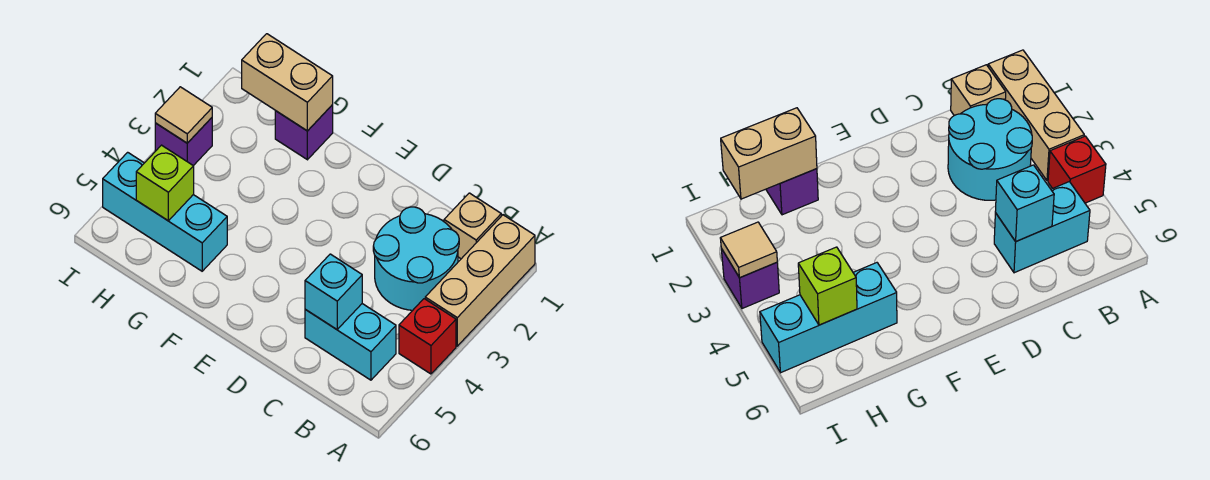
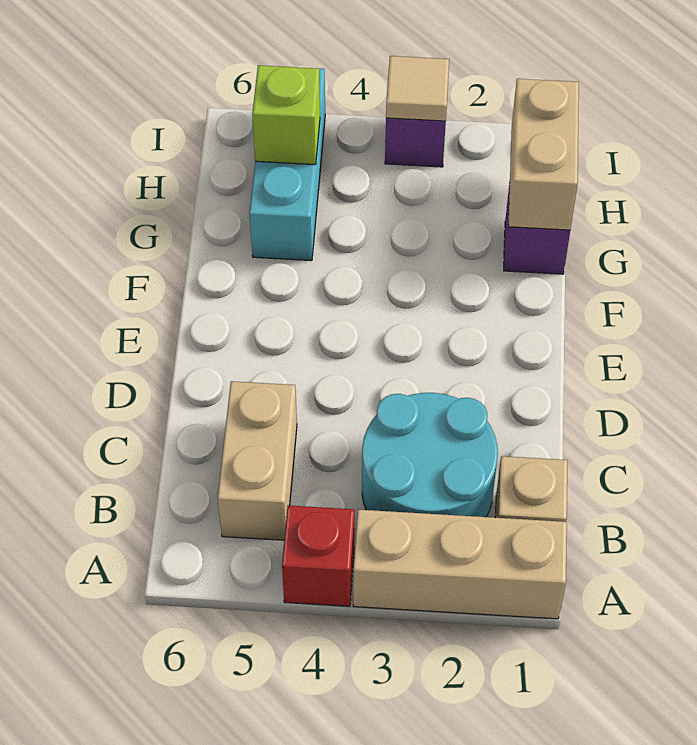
cyan brick B5:C5 level 1 -> tan brick B5:C5 level 1
cyan brick C5 level 2 -> none

